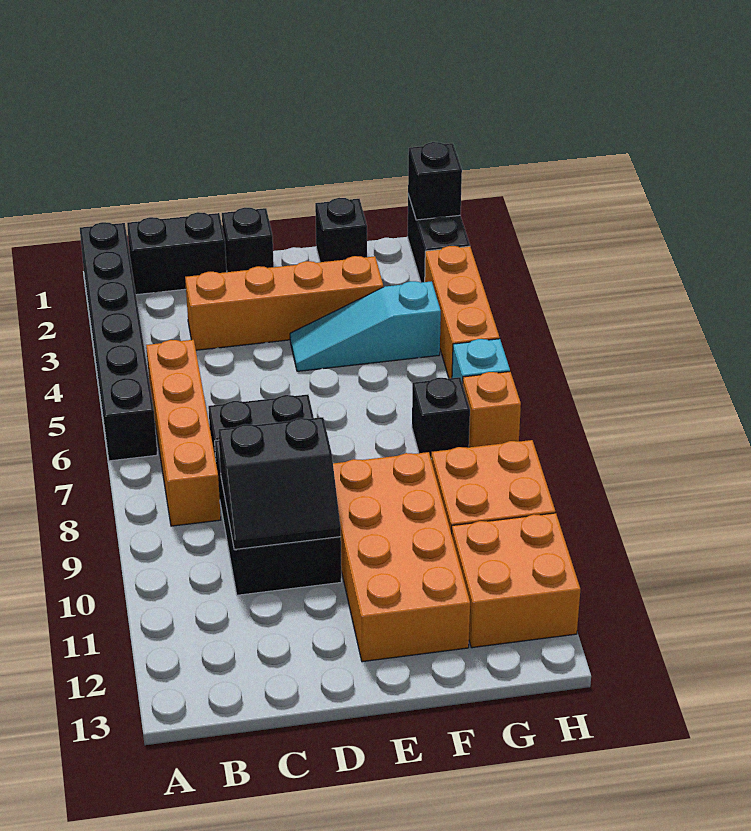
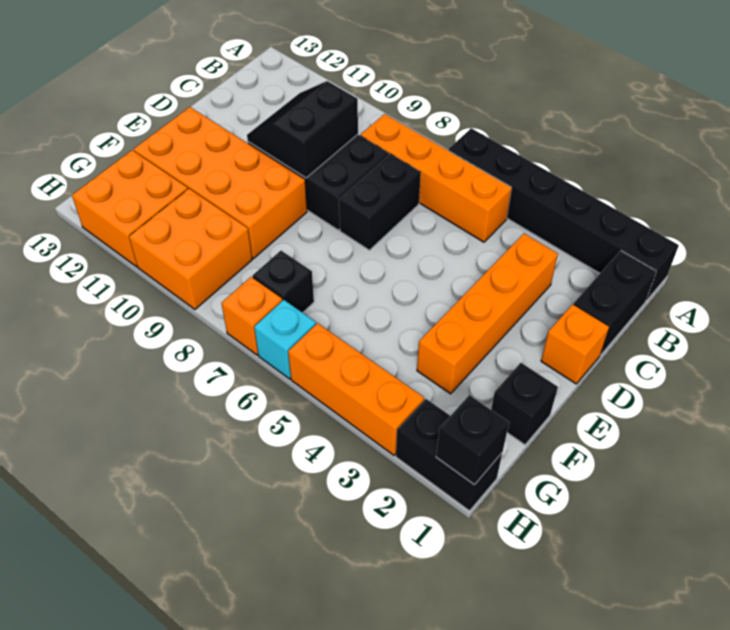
black brick D1 level 1 -> orange brick D1 level 1
cyan slope E4:G4 level 1 top G -> none

